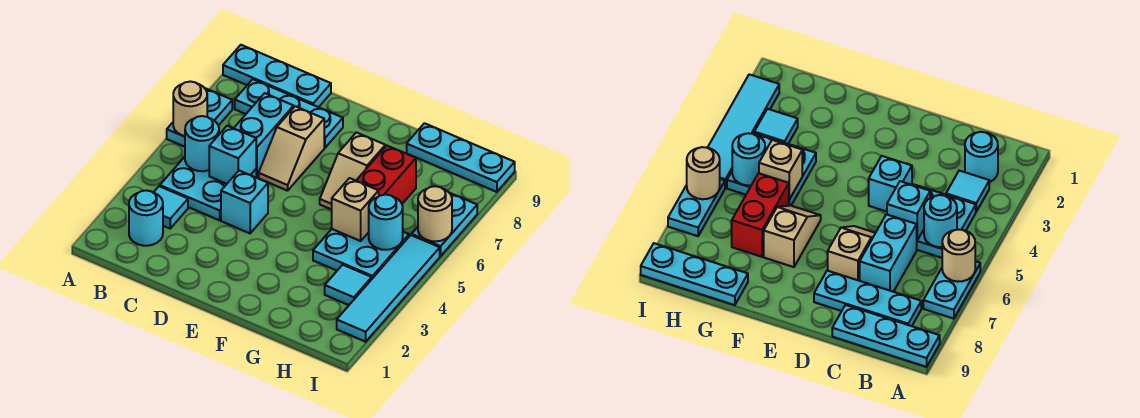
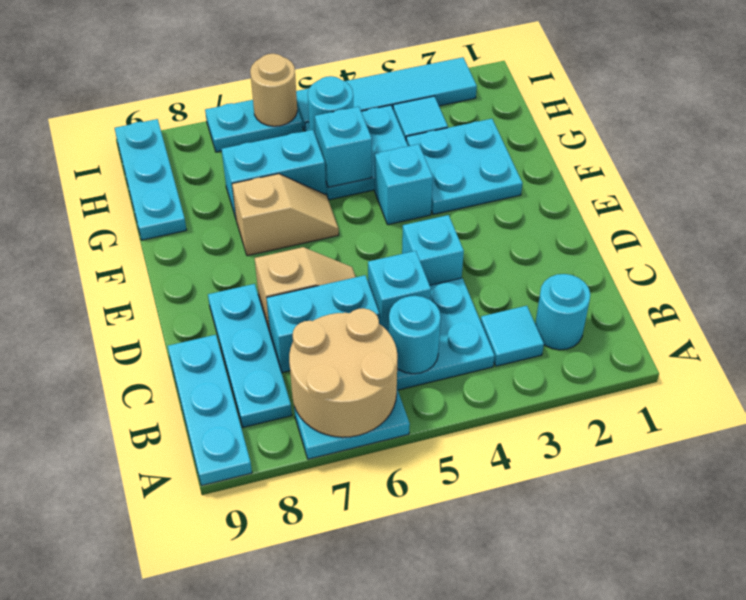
tan round brick A6 level 2 -> tan round brick A6:B7 level 2
none -> cyan plate F2:G3 level 1
none -> cyan brick F4 level 1
tan brick G5 level 2 -> cyan brick G5 level 2
red brick G6:G7 level 1 -> cyan brick G6:G7 level 1

